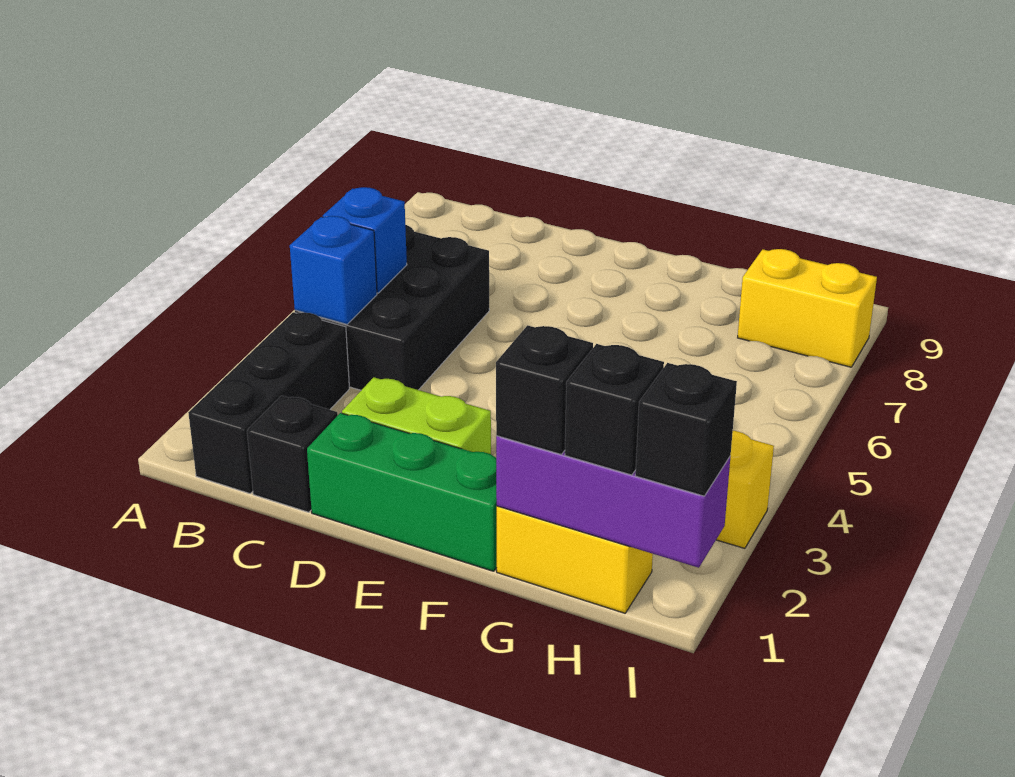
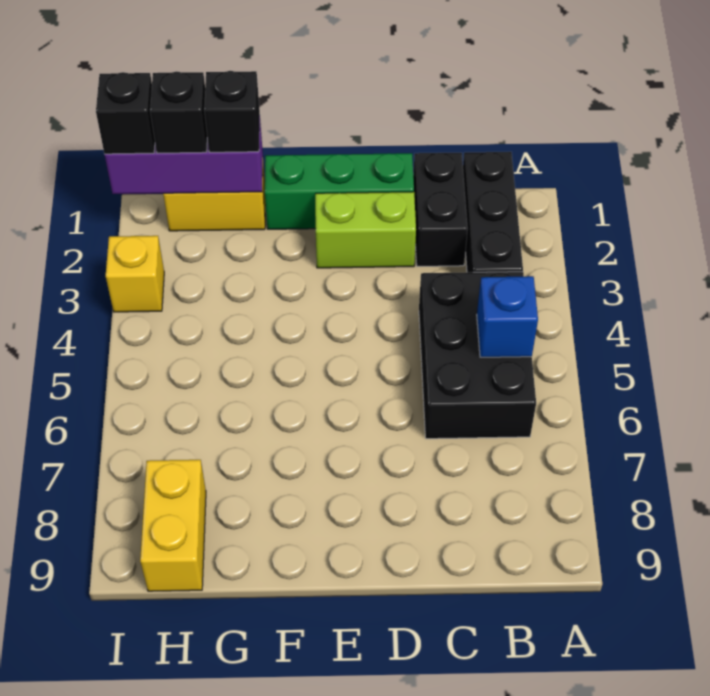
blue brick B4 level 2 -> none
black brick C1 level 1 -> black brick C1:C2 level 1
yellow brick H8:I8 level 1 -> yellow brick H8:H9 level 1

